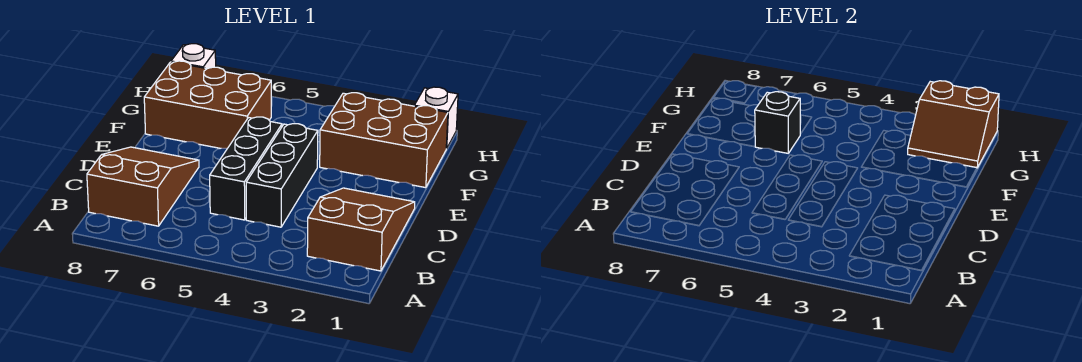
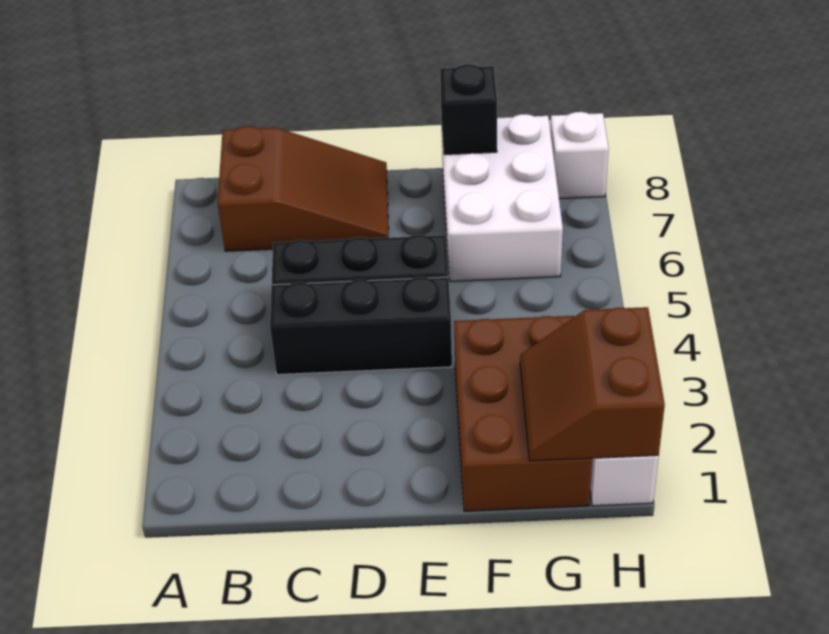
brown slope B1:D2 level 1 top B -> none
brown brick F6:G8 level 1 -> white brick F6:G8 level 1
black brick F6 level 2 -> black brick F8 level 2

